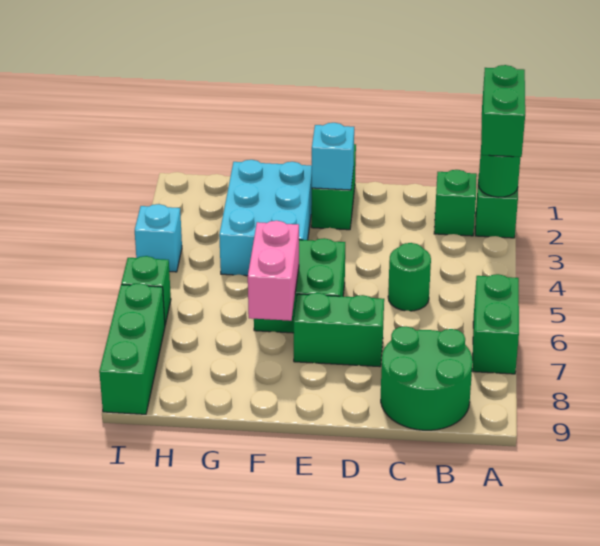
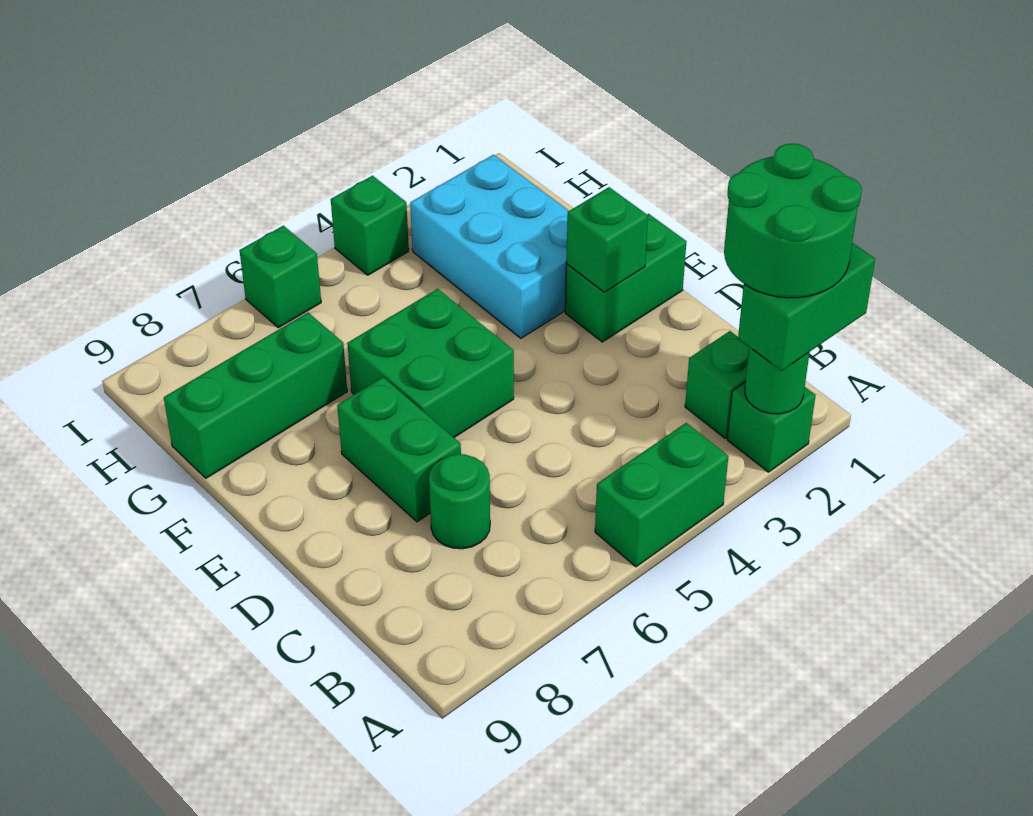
green brick A6:A7 level 1 -> green brick A4:A5 level 1
green round brick B8:C9 level 1 -> green round brick A1:B2 level 4
green round brick C5 level 1 -> green round brick C7 level 1
cyan brick E2 level 2 -> green brick E2 level 2
cyan brick F2:G4 level 1 -> cyan brick F2:H3 level 1
pink brick F6:F7 level 2 -> none
cyan brick I4 level 1 -> green brick I4 level 1
green brick I7:I9 level 1 -> green brick G7:G9 level 1

